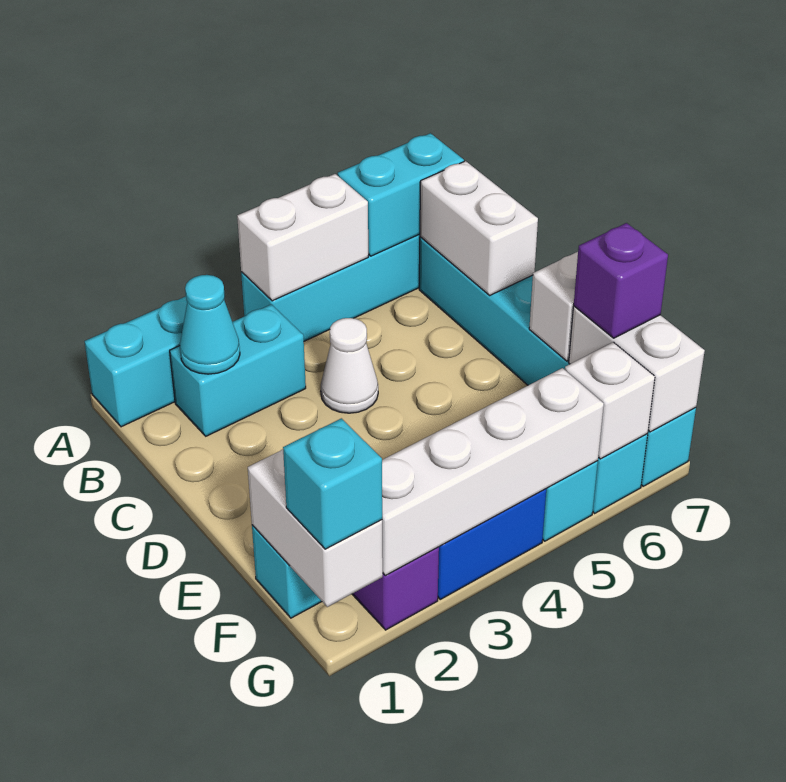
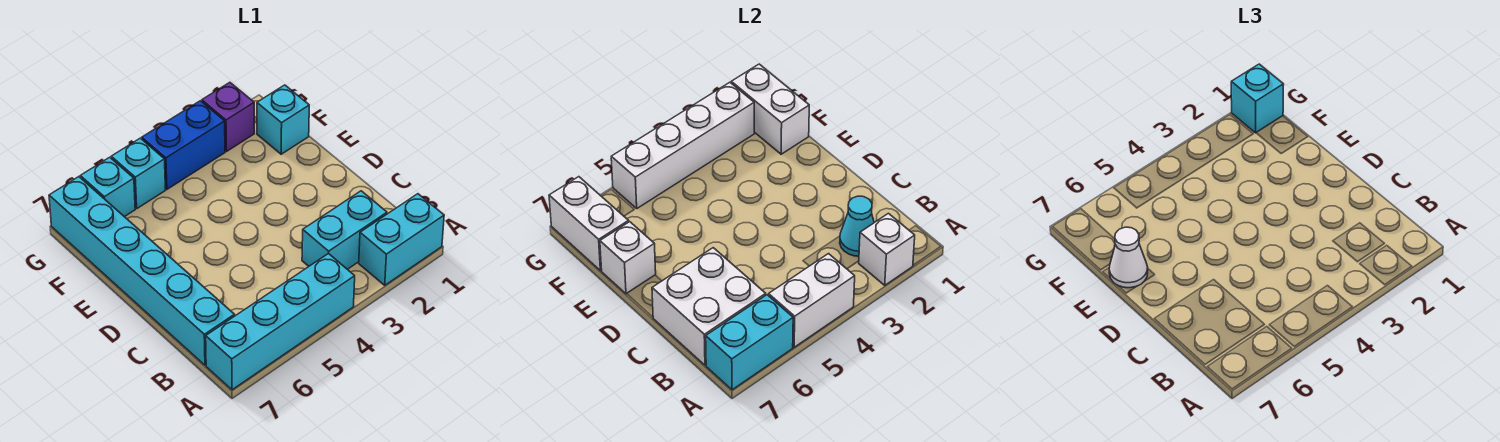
white brick B7:C7 level 2 -> white brick B6:C7 level 2
white cone C4 level 1 -> white cone E7 level 3
purple brick F7 level 3 -> none
white brick G6 level 2 -> white brick A2 level 2

